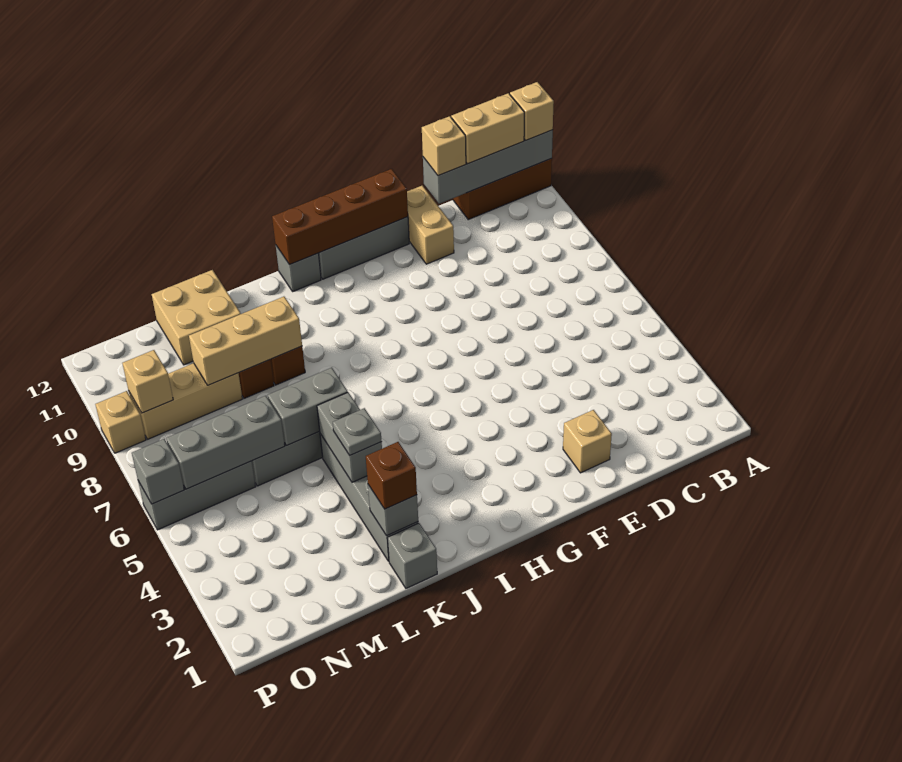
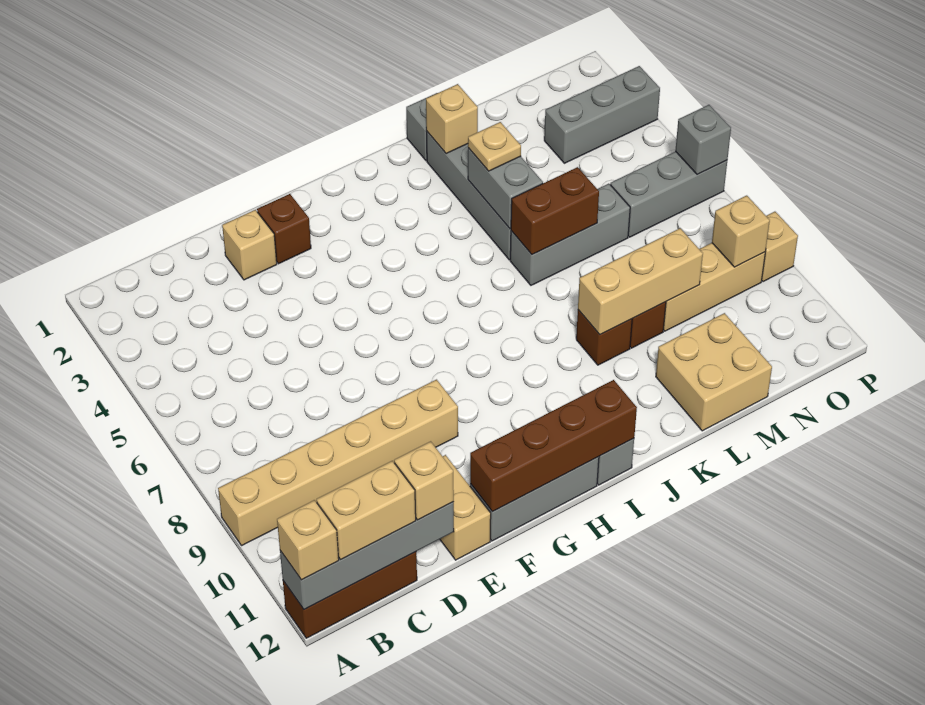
none -> tan brick A9:F9 level 1
grey brick K2 level 2 -> tan brick K2 level 2
brown brick K2 level 3 -> brown brick F2 level 1
grey plate K4 level 3 -> tan plate K4 level 3
grey brick K6:L6 level 2 -> brown brick K6:L6 level 2
grey brick M6:O6 level 2 -> grey brick N3:P3 level 1

